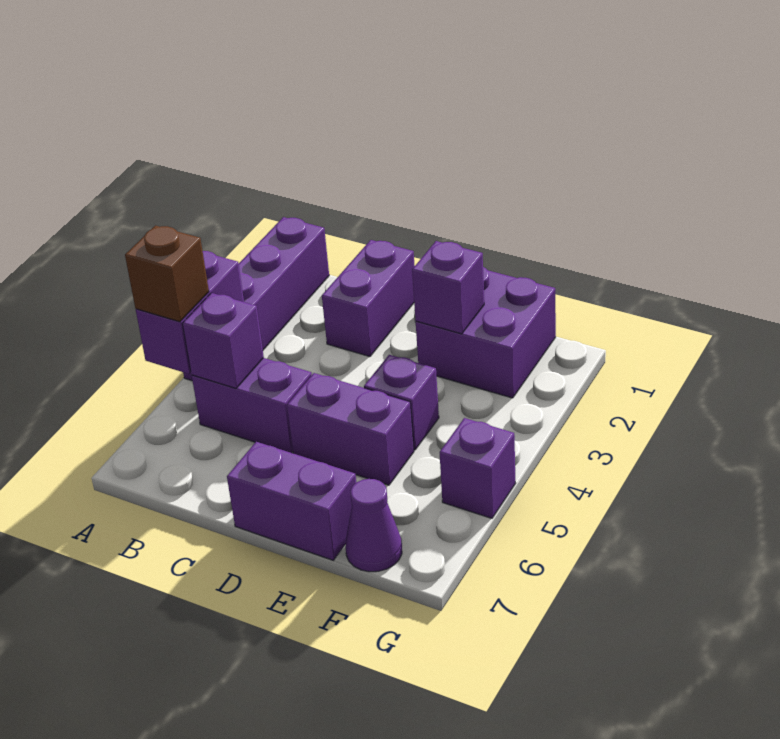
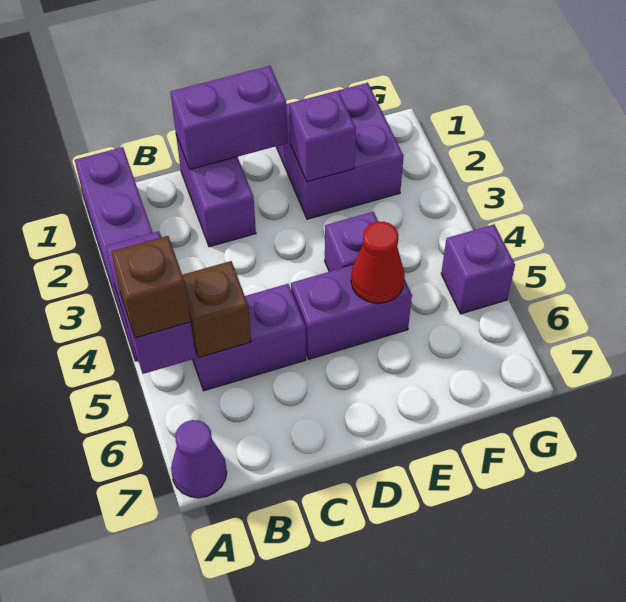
purple brick B5 level 2 -> brown brick B5 level 2
purple brick D7:E7 level 1 -> purple brick C1:D1 level 2
none -> red cone E5 level 2
purple cone F7 level 1 -> purple cone A7 level 1

